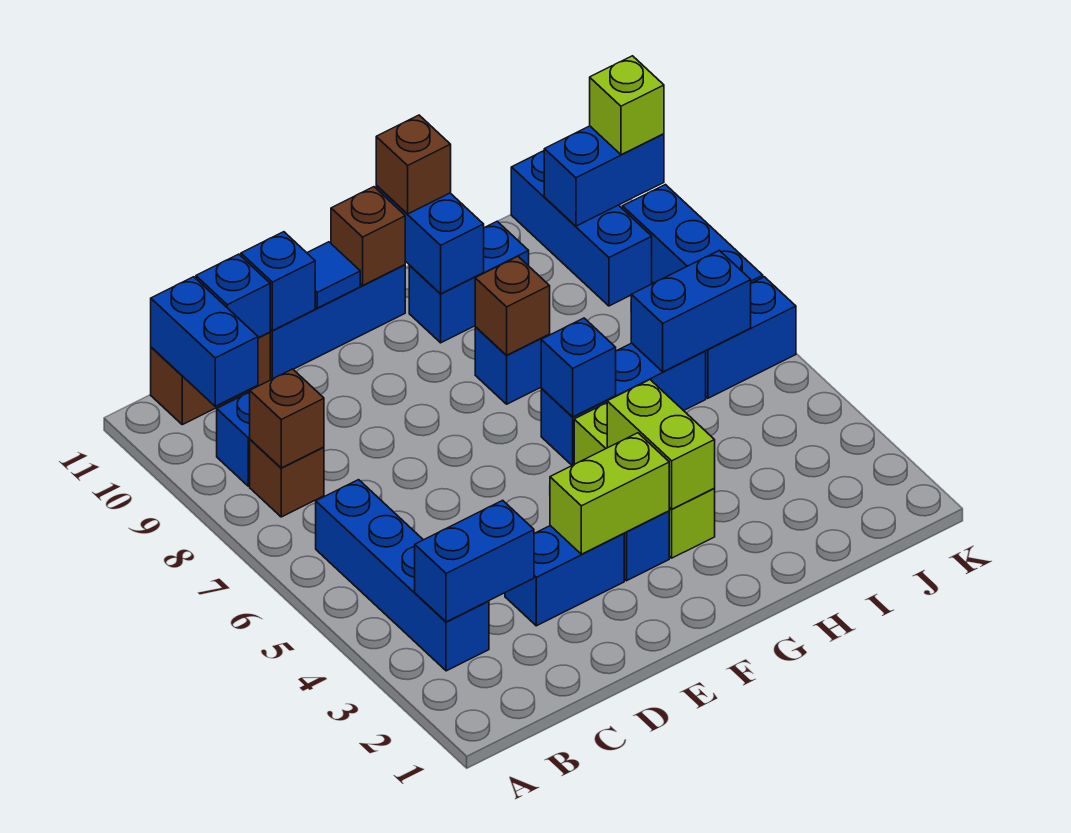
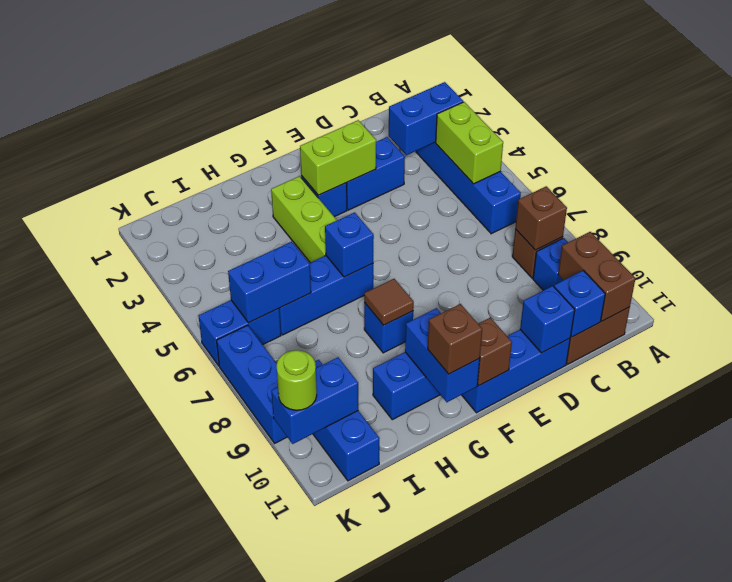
blue brick B10:B11 level 2 -> brown brick B10:B11 level 2
blue tile E11 level 2 -> none
lime brick G3:G4 level 2 -> lime brick B4:B5 level 2
brown brick G8 level 2 -> brown tile G8 level 2
lime brick K10 level 3 -> lime round brick K10 level 3

